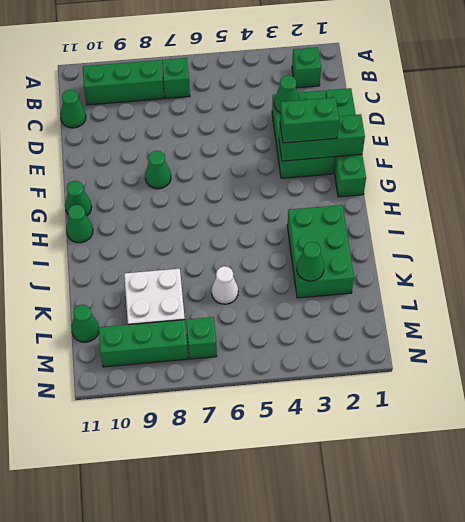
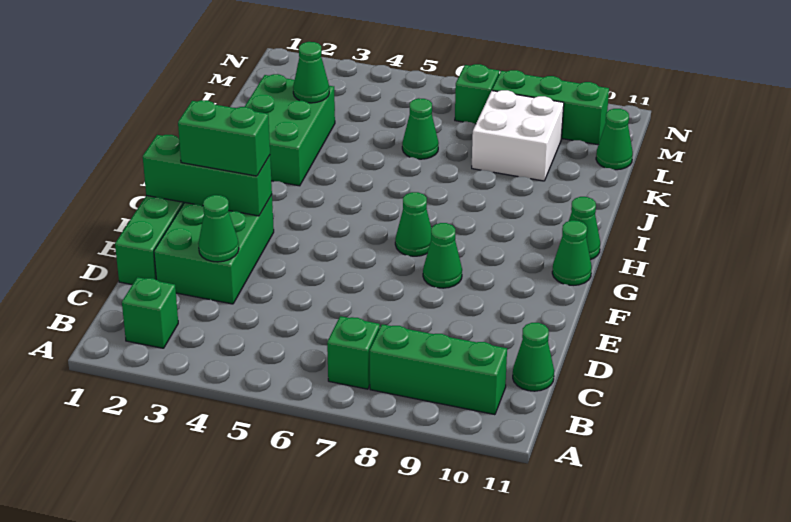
none -> green cone G7 level 1
white cone K6 level 1 -> green cone K6 level 1

